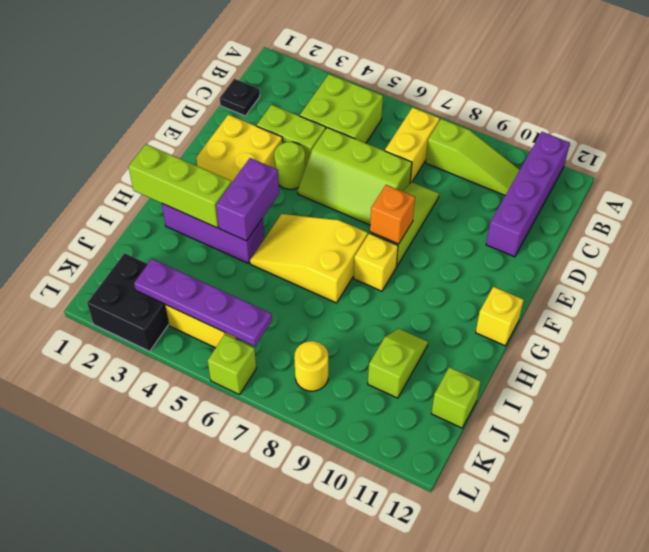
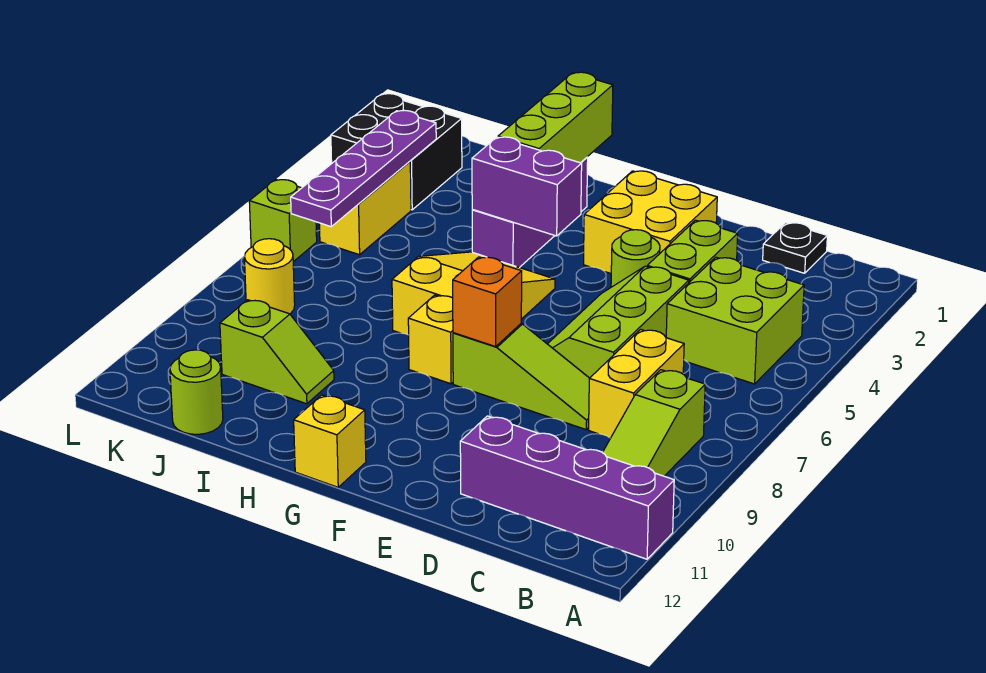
yellow brick B7:C7 level 1 -> yellow brick C7:C8 level 1
lime brick J12 level 1 -> lime round brick J12 level 1

